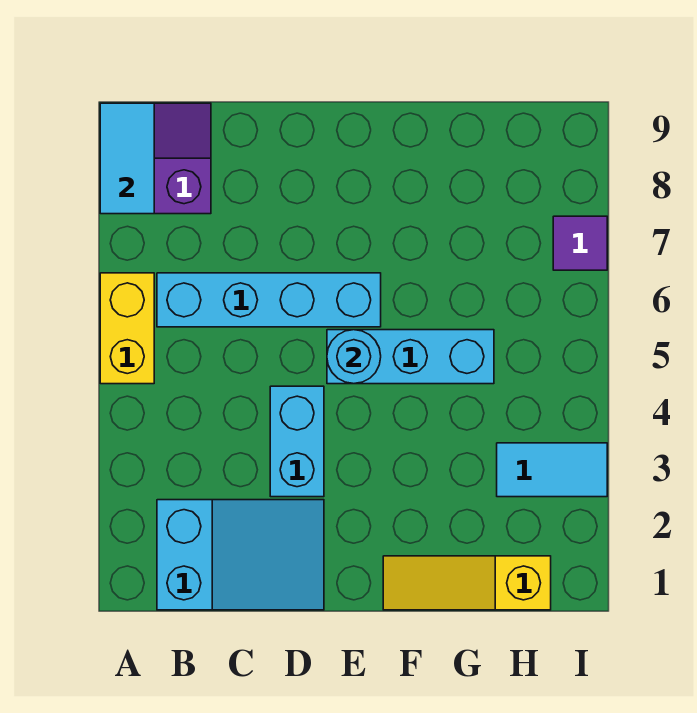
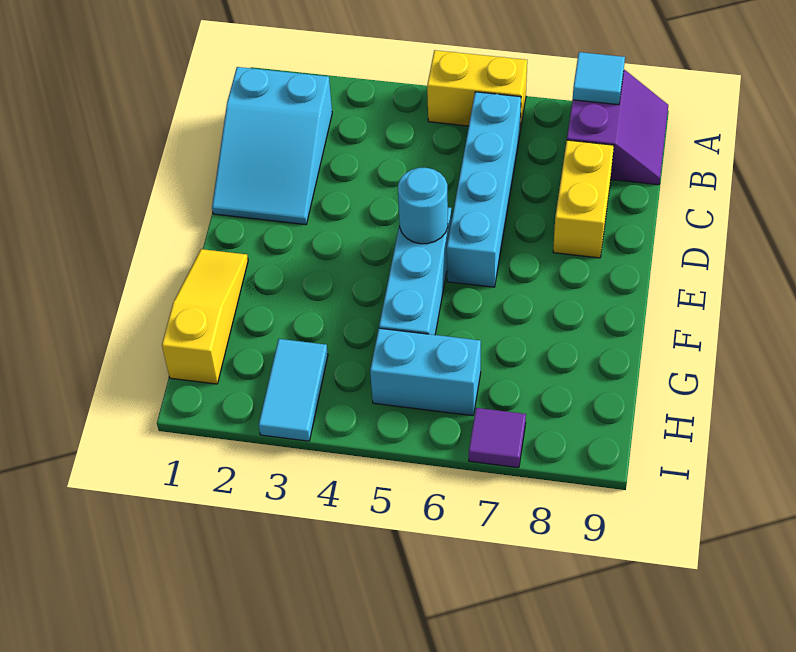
cyan tile A8:A9 level 2 -> cyan tile A8 level 2
none -> yellow brick C8:D8 level 1
cyan brick D3:D4 level 1 -> cyan brick H5:H6 level 1

